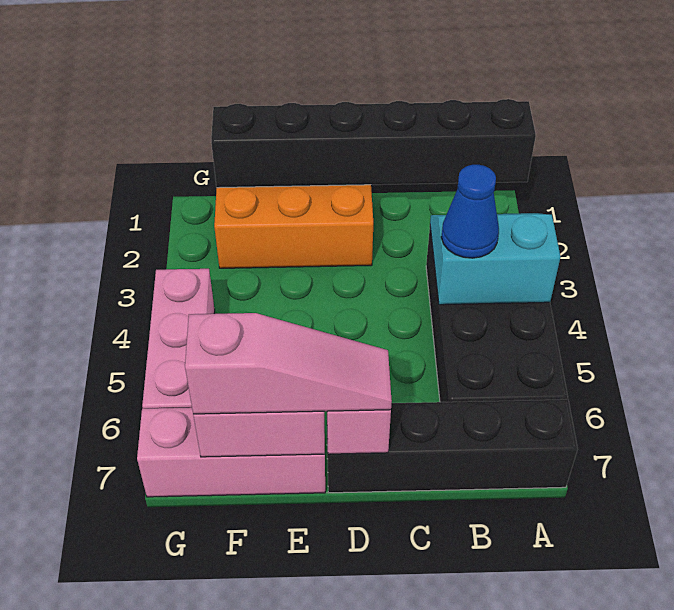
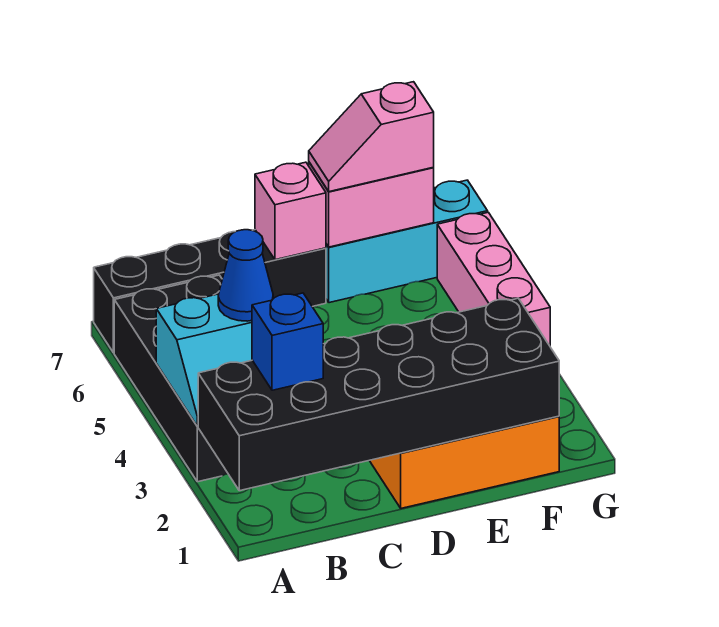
black brick A1:F1 level 2 -> black brick A1:F2 level 2
none -> blue brick B2 level 3
pink slope D7:F7 level 3 top F -> pink slope E7:F7 level 3 top F
pink brick E7:G7 level 1 -> cyan brick E7:G7 level 1

